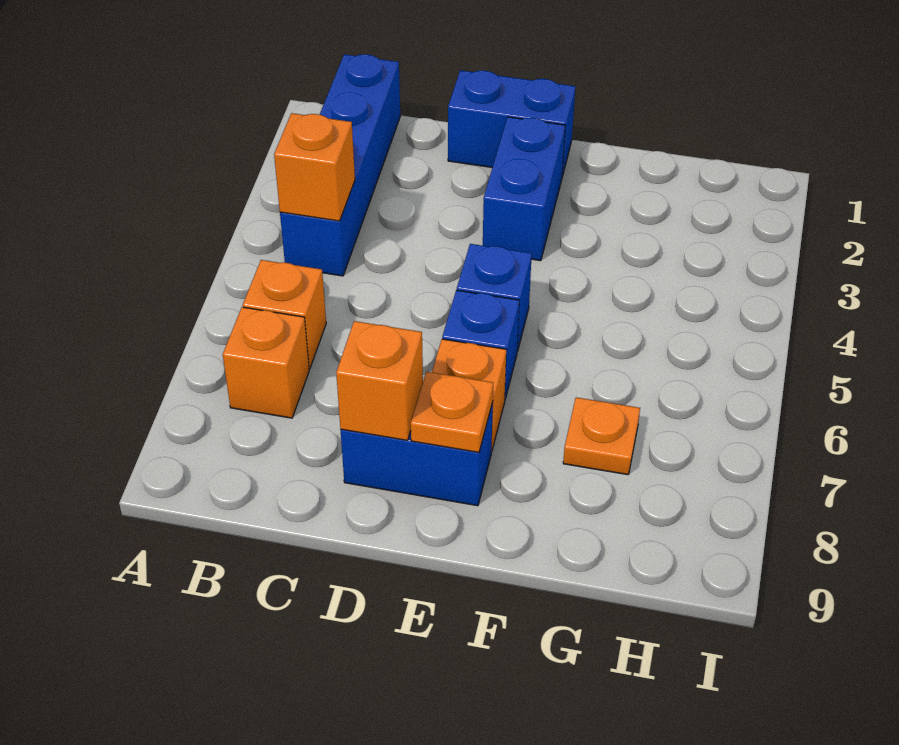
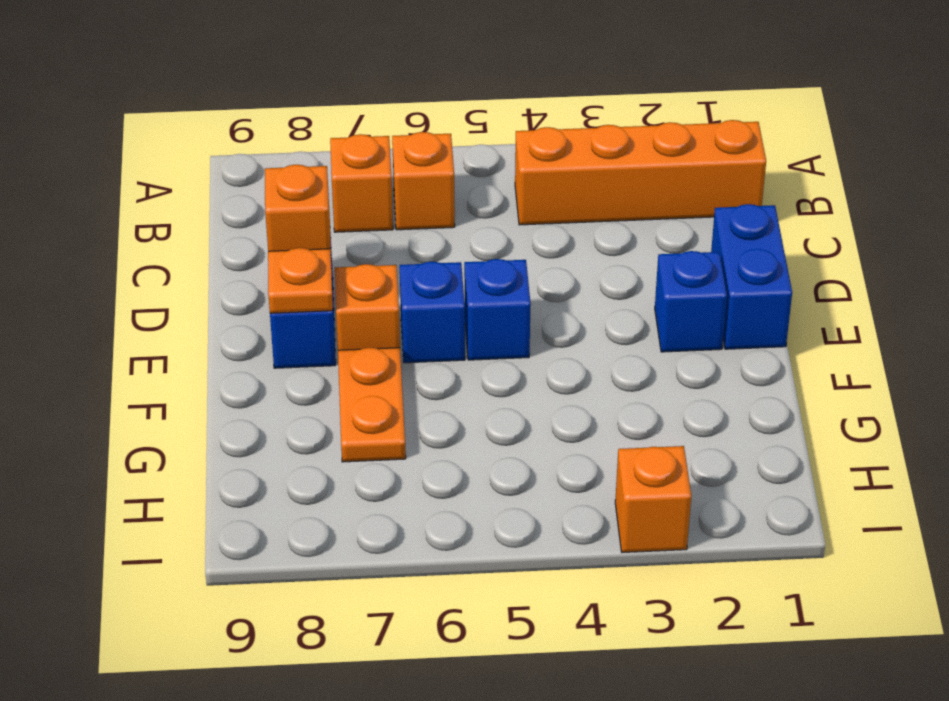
blue brick B1:B4 level 1 -> orange brick B1:B4 level 1
orange brick B4 level 2 -> orange brick I3 level 1
blue brick E2:E3 level 1 -> blue brick E2 level 1
orange plate G7 level 1 -> orange plate F7:G7 level 1

